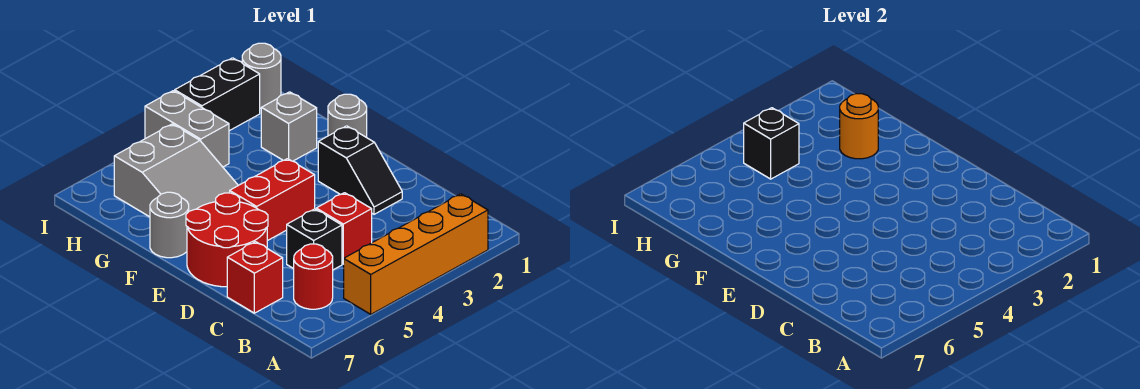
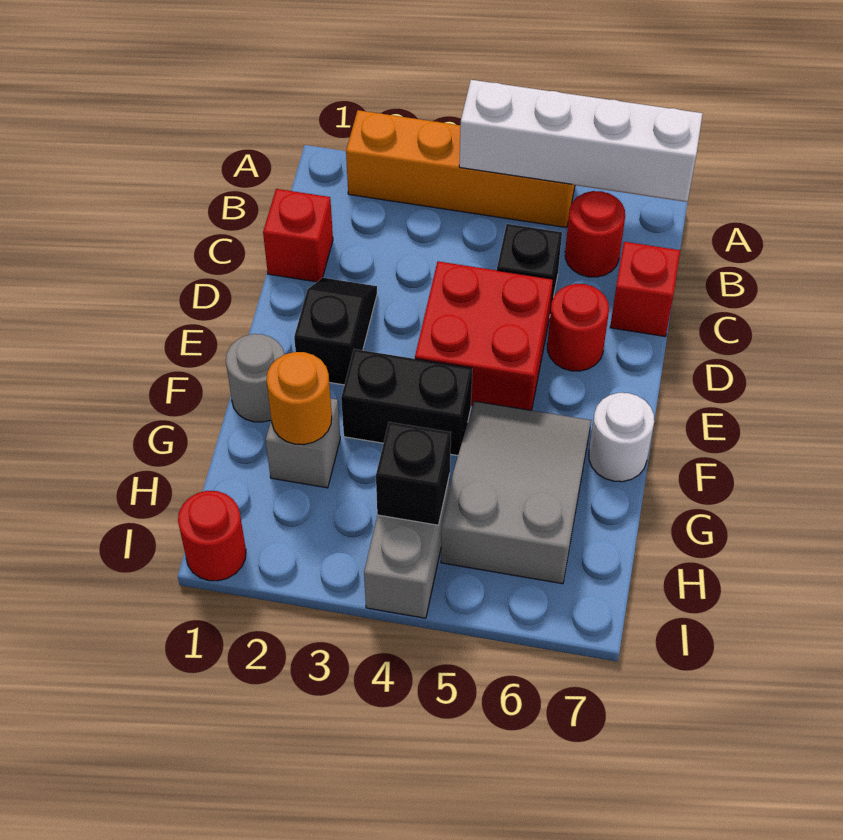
none -> white brick A4:A7 level 2
red brick C4 level 1 -> red brick C1 level 1
red round brick D6:E7 level 1 -> red round brick D6 level 1
red brick E4:E5 level 1 -> red brick D4:E5 level 1
grey round brick F7 level 1 -> white round brick F7 level 1
grey round brick I1 level 1 -> red round brick I1 level 1
black brick I2:I3 level 1 -> black brick F3:F4 level 1

